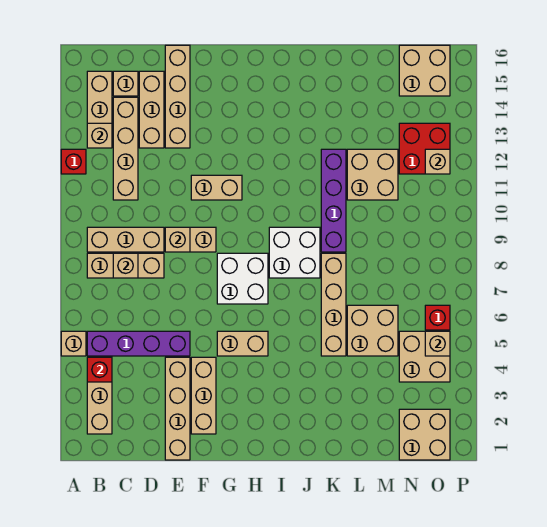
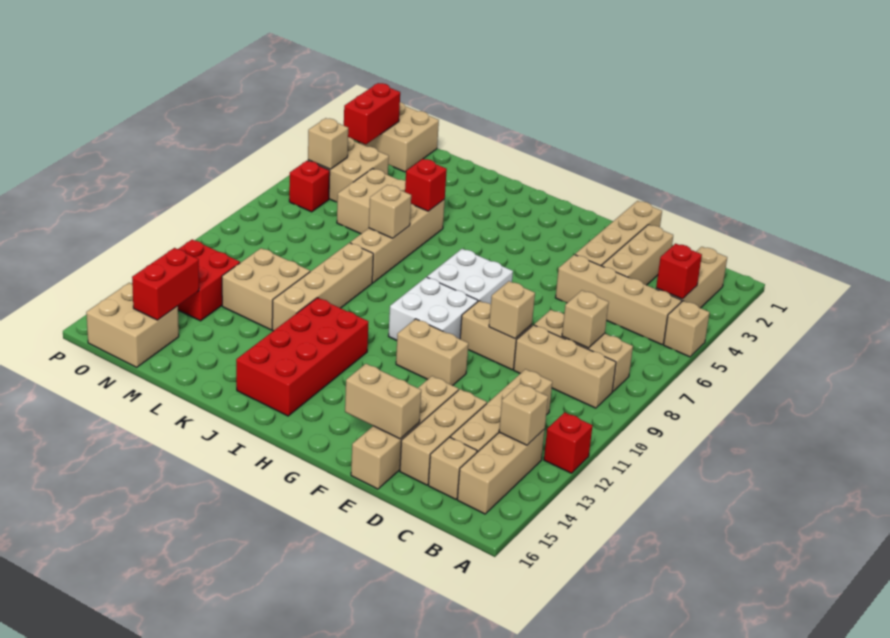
purple brick B5:E5 level 1 -> tan brick B5:E5 level 1
tan brick F2:F4 level 1 -> tan brick D2:D4 level 1
tan brick G5:H5 level 1 -> tan brick E15:F15 level 2
white brick I8:J9 level 1 -> white brick G9:H10 level 1
none -> red brick I12:J15 level 1
none -> red brick K5 level 2
purple brick K9:K12 level 1 -> tan brick K9:K12 level 1
none -> red brick N14:N15 level 2
none -> red brick O2:O3 level 2
tan brick O12 level 2 -> tan brick K7 level 2

